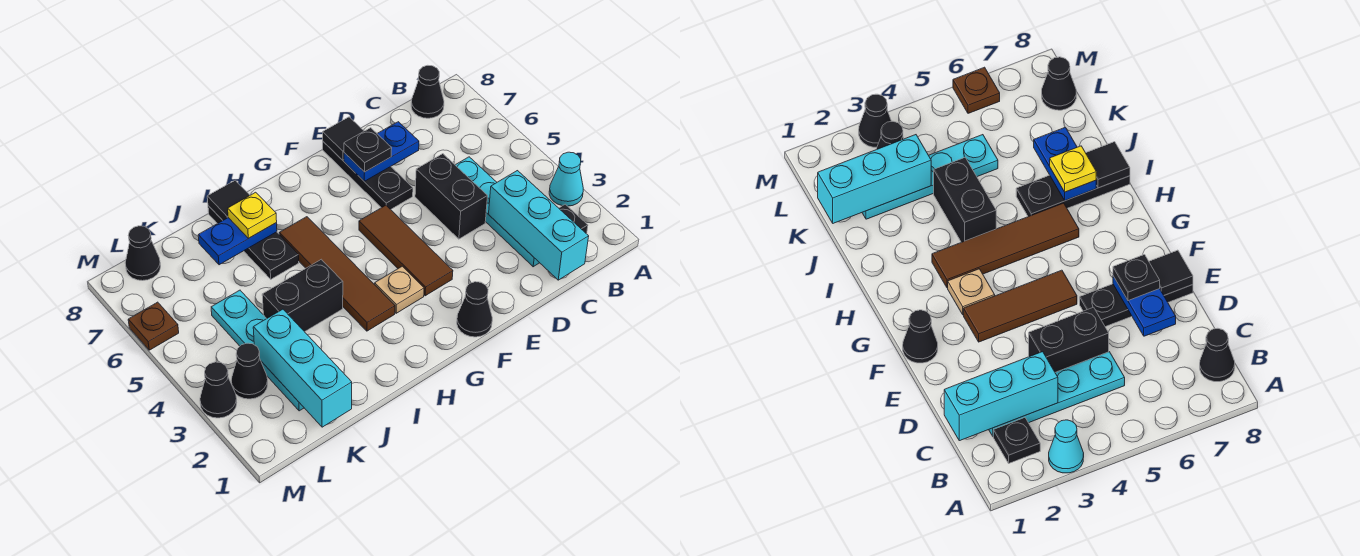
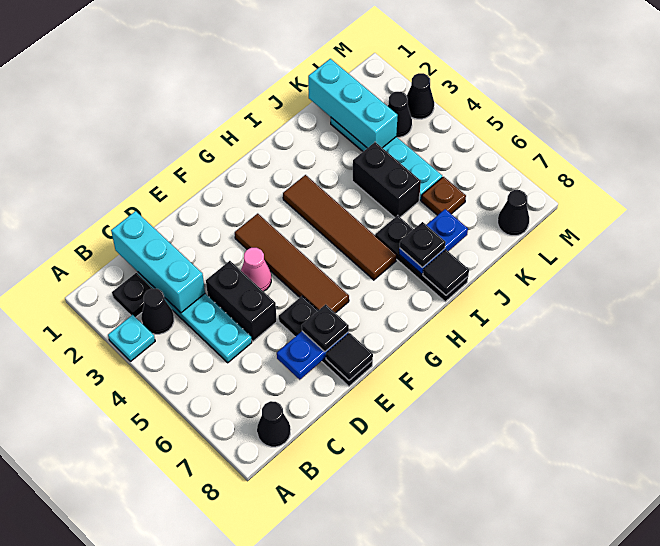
cyan cone A3 level 1 -> cyan plate A3 level 1
none -> pink cone E4 level 1
black cone F1 level 1 -> black cone B3 level 1
brown tile F3:F5 level 1 -> brown tile F3:F6 level 1
tan plate G3 level 1 -> none
black brick I4:J4 level 1 -> black brick J4:J5 level 1
yellow plate I7 level 3 -> black plate I7 level 3
brown plate M6 level 1 -> brown plate K6 level 1

